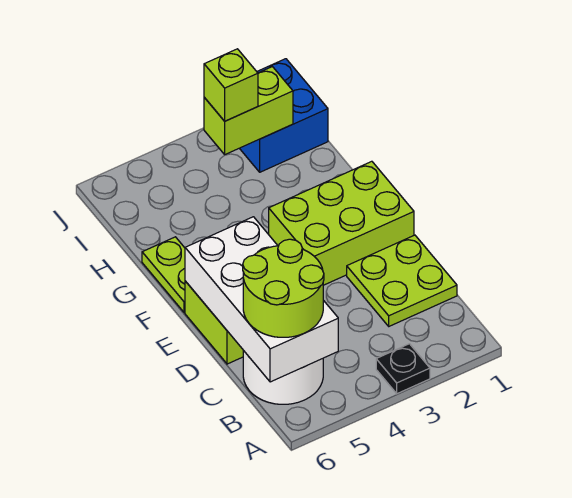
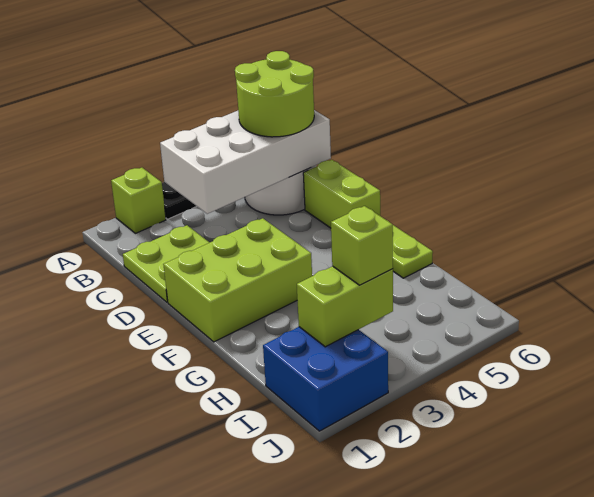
none -> lime brick A2 level 1
white brick B5:E6 level 2 -> white brick B3:C6 level 2

